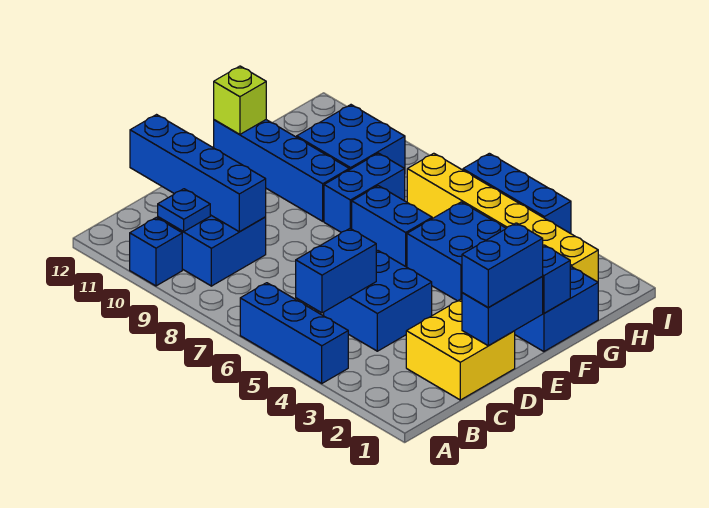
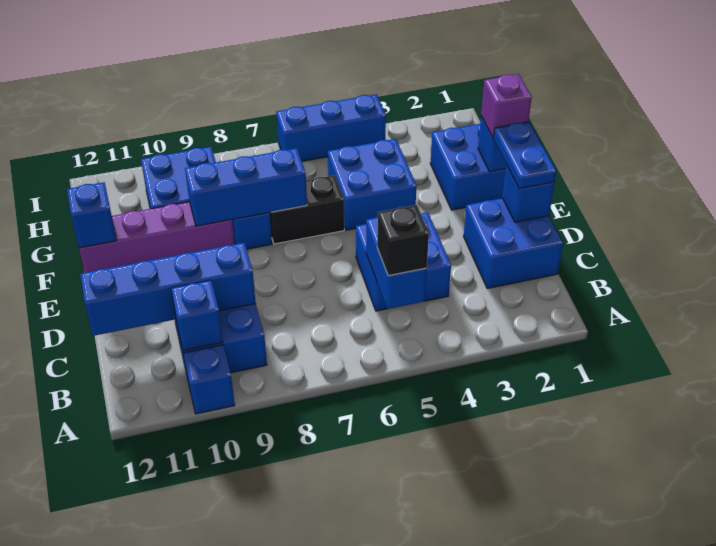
blue brick A4:A6 level 1 -> blue brick F7:F9 level 2
none -> black brick B5 level 3
blue plate B10 level 2 -> blue brick B10 level 2
yellow brick C1:D2 level 1 -> blue brick C1:D2 level 1
blue brick D1:E1 level 2 -> blue brick D1 level 2
blue brick D1:E1 level 3 -> blue plate D1:E1 level 3
none -> purple brick F1 level 3
blue brick F6:F7 level 1 -> black brick F6:F7 level 1
blue brick F9:F12 level 1 -> purple brick F9:F12 level 1
lime brick F12 level 2 -> blue brick F12 level 2
yellow brick H2:H7 level 1 -> none

